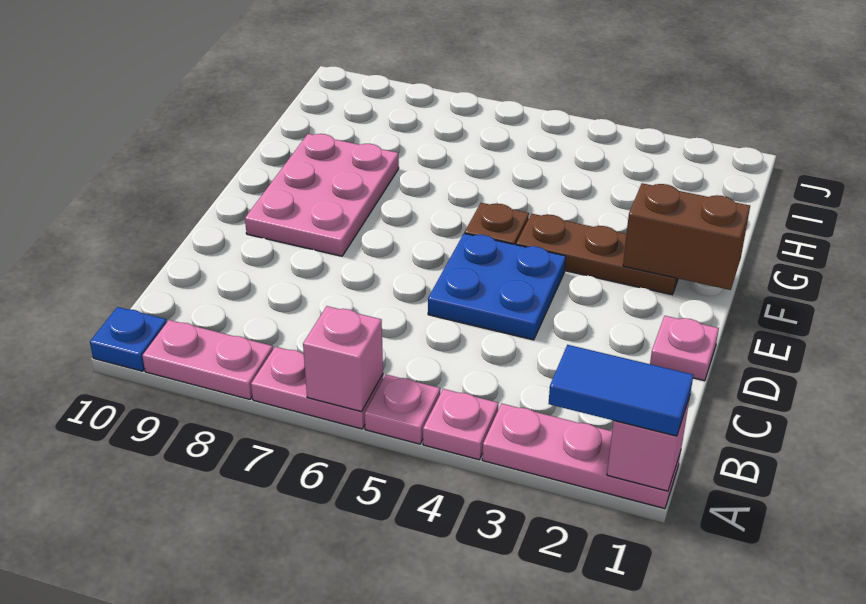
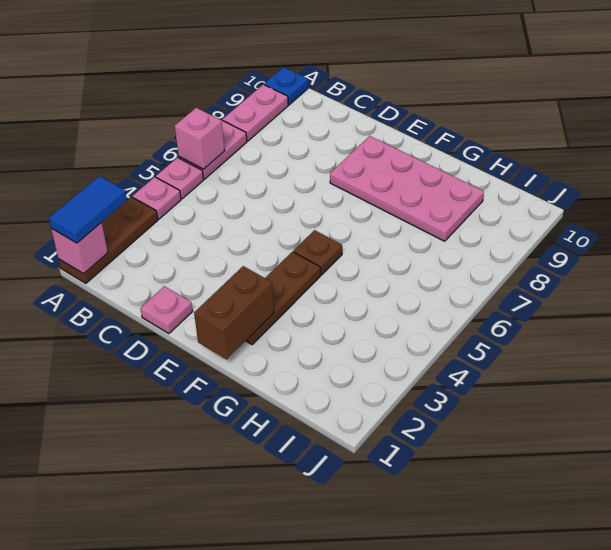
pink plate A1:A3 level 1 -> brown plate A1:A3 level 1
blue plate D4:E5 level 1 -> none
pink plate E8:G9 level 1 -> pink plate E8:H9 level 1

